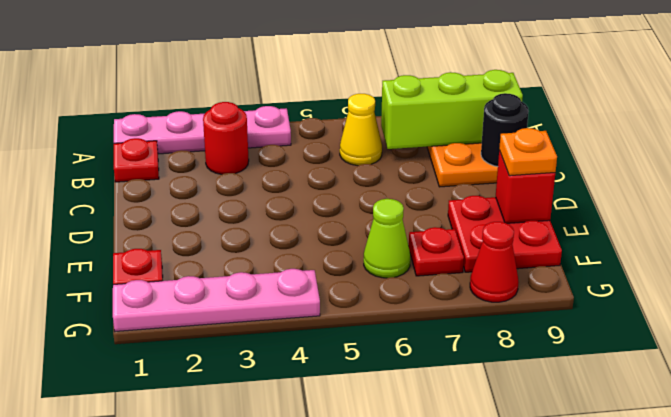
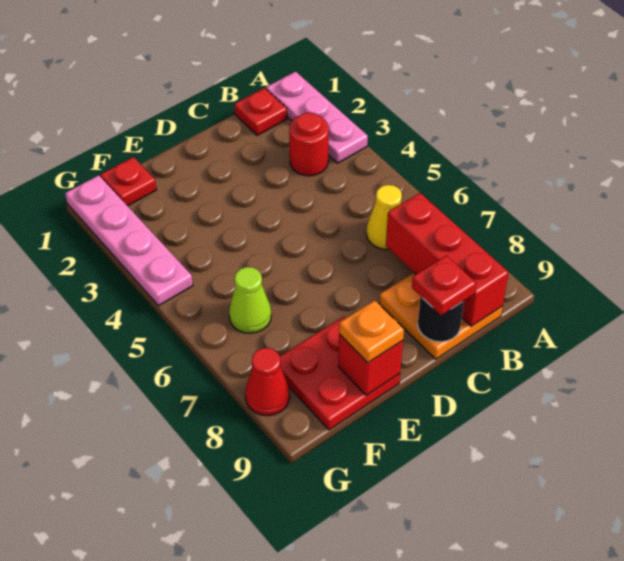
pink plate A1:A4 level 1 -> pink plate A1:A3 level 1
lime brick B7:B9 level 2 -> red brick B7:B9 level 2
red plate F7 level 1 -> red plate C9 level 3

